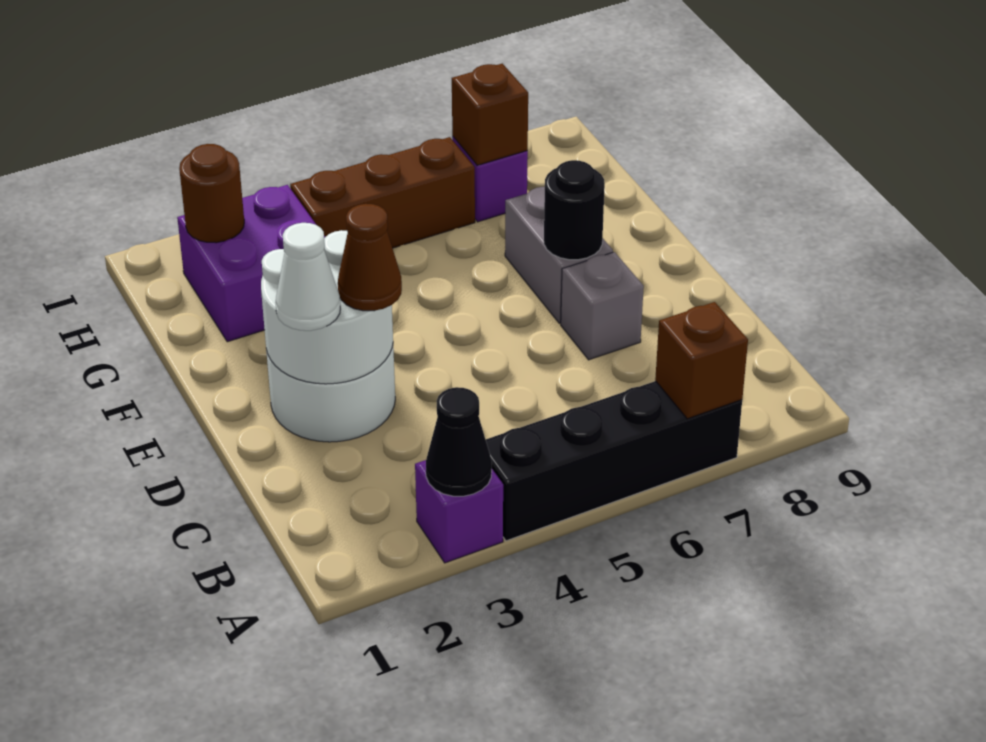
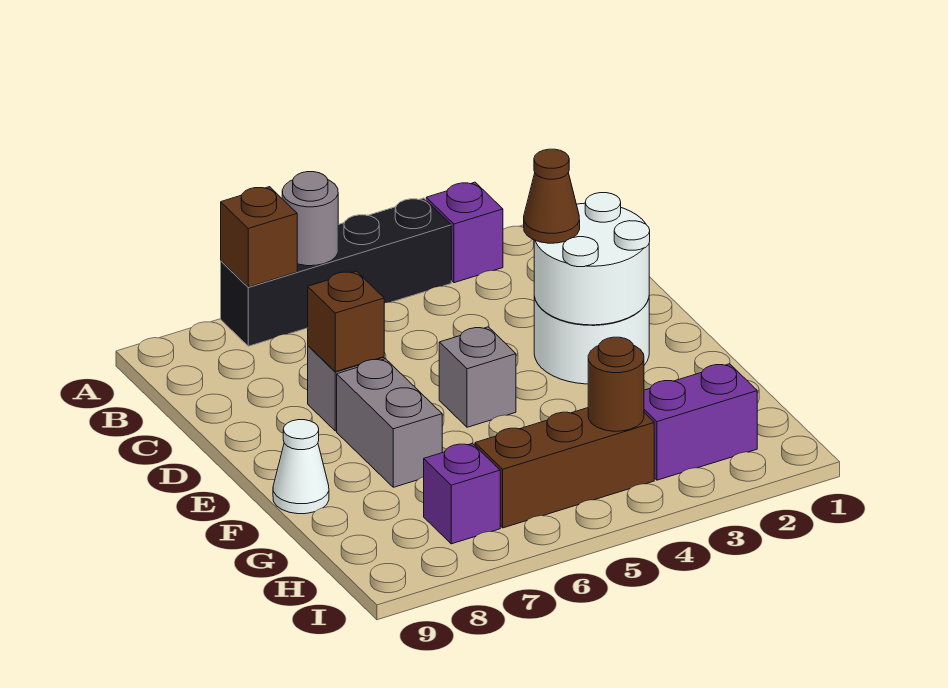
black cone A3 level 2 -> none
none -> grey round brick A6 level 2
white cone D2 level 3 -> white cone F9 level 1
none -> grey brick E5 level 1
black round brick E7 level 2 -> none
purple brick G2:H3 level 1 -> purple brick H2:H3 level 1
brown round brick H2 level 2 -> brown round brick H4 level 2
brown brick H7 level 2 -> brown brick D7 level 2

